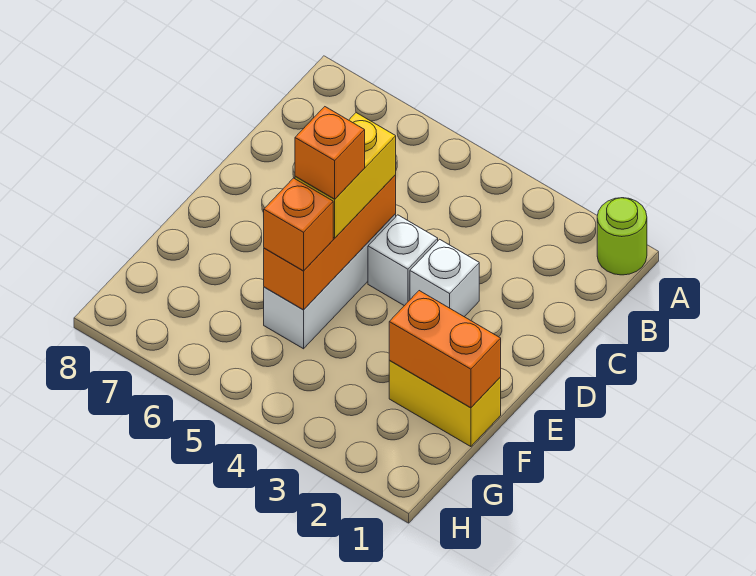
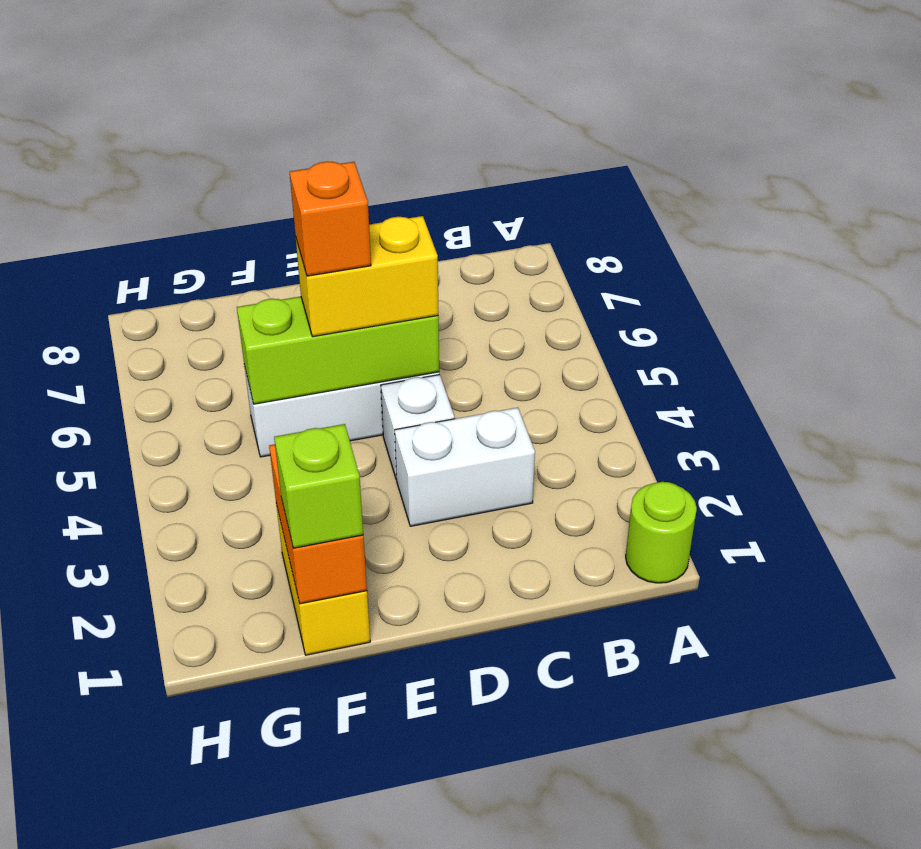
white brick D3 level 1 -> white brick C3:D3 level 1
orange brick D5:F5 level 2 -> lime brick D5:F5 level 2
none -> lime brick F1 level 3
orange brick F5 level 3 -> none

